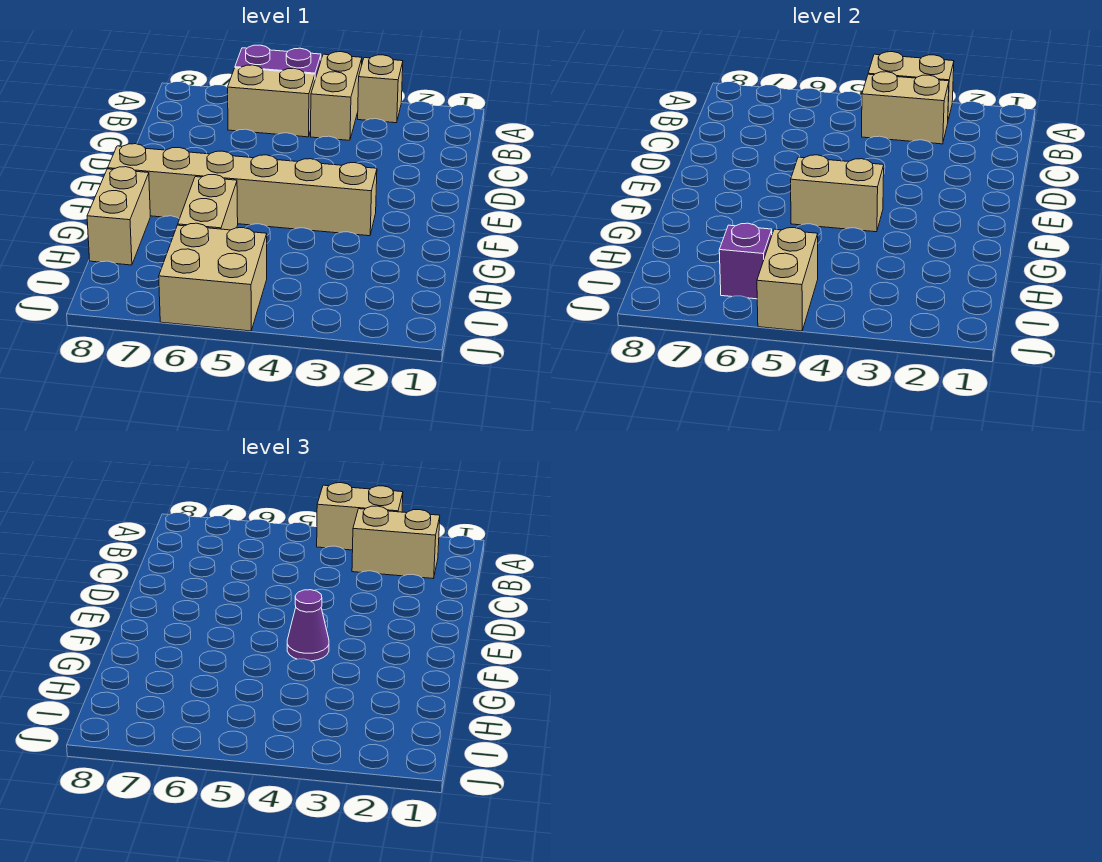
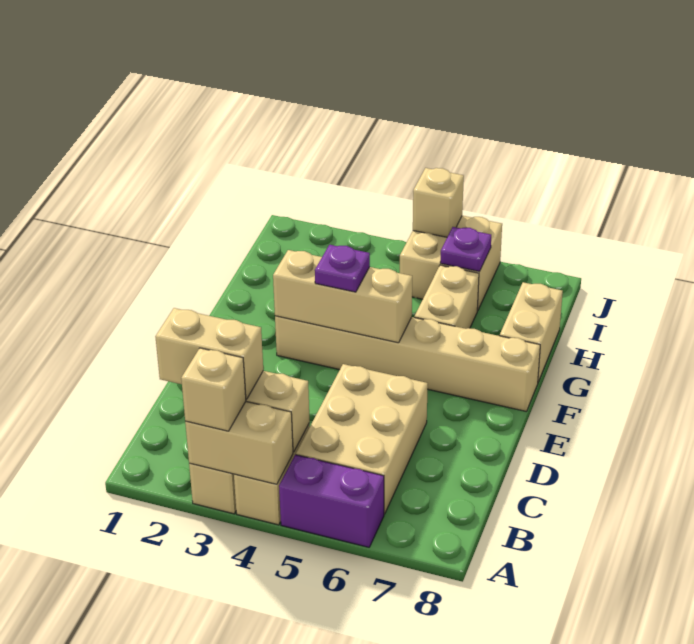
tan brick A3:A4 level 3 -> tan brick A3 level 3
tan brick B5:B6 level 1 -> tan brick B5:D6 level 1
tan brick F4:F5 level 2 -> tan brick F3:F5 level 2
purple cone F4 level 3 -> purple plate F4 level 3
tan brick I5:J5 level 2 -> tan brick J5 level 2
purple brick I6 level 2 -> purple plate I6 level 2

